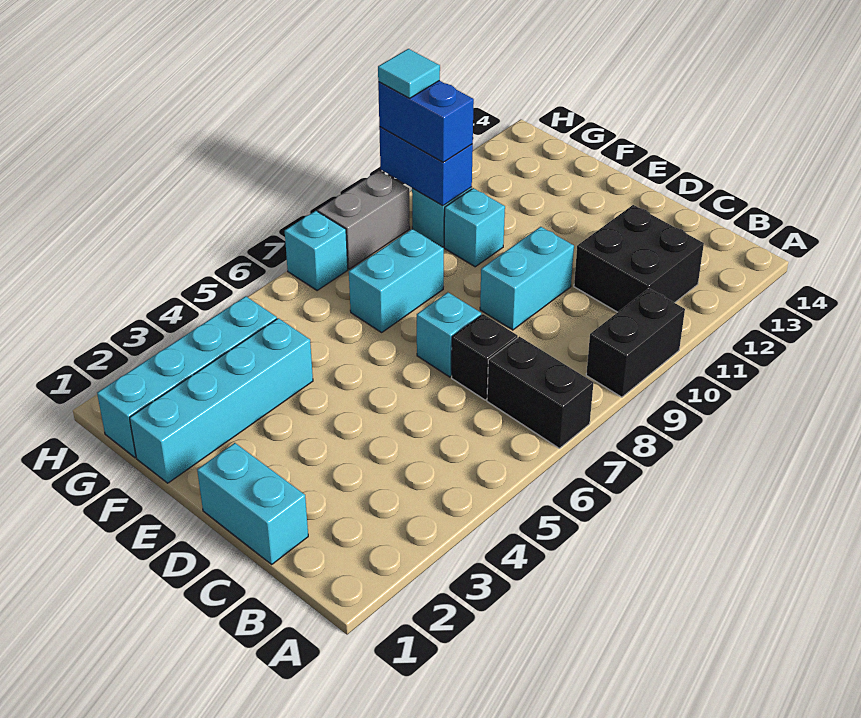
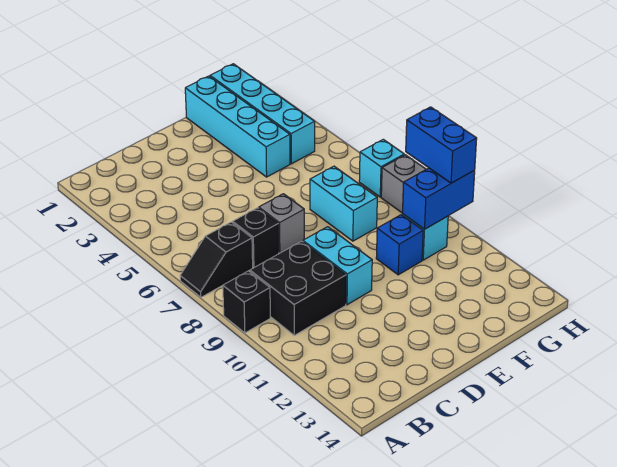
black brick A7:B7 level 1 -> black slope A7:B7 level 1 top B
black brick A9:A10 level 1 -> black brick A9 level 1
black brick B11:C12 level 1 -> black brick B9:C10 level 1
cyan brick C1:D1 level 1 -> none
cyan brick D7 level 1 -> grey brick D7 level 1
cyan brick F10 level 1 -> blue brick F10 level 1
blue brick G10:H10 level 3 -> blue brick H9:H10 level 3
cyan tile H10 level 4 -> none

